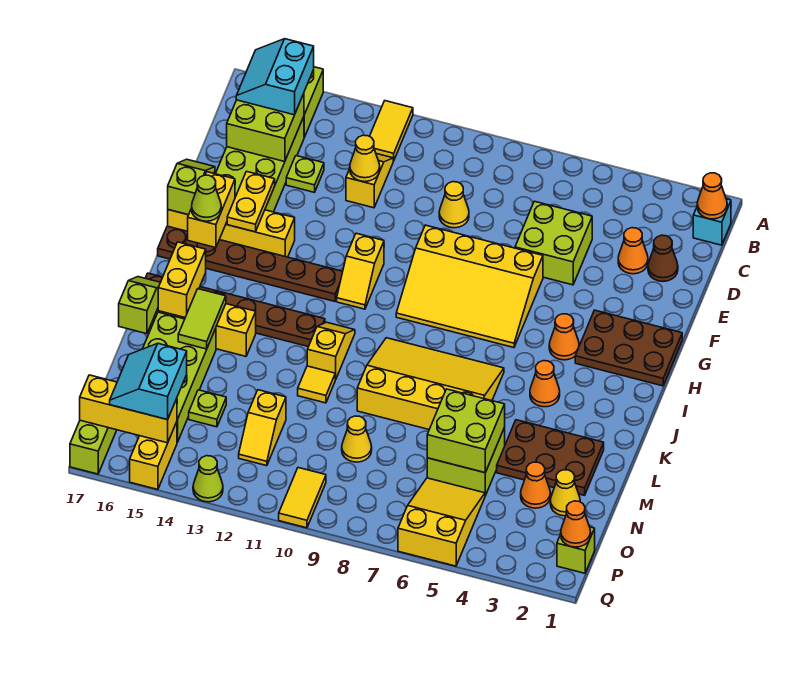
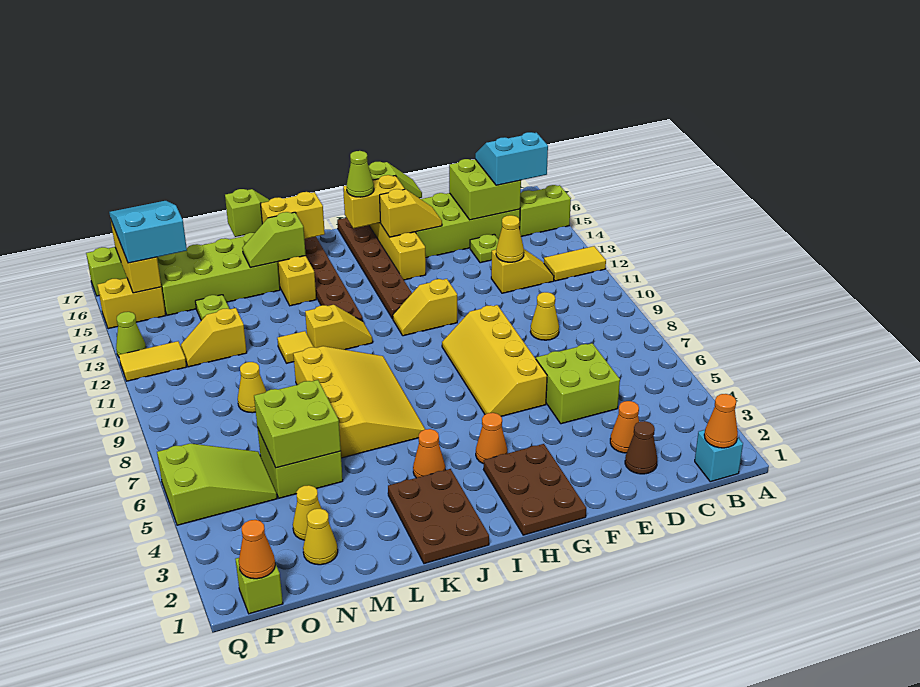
yellow slope F6:H9 level 1 top F -> yellow slope F6:G9 level 1 top F
yellow plate F15:G15 level 2 -> yellow slope F15:G15 level 2 top G
lime tile K15:L15 level 2 -> lime slope K15:L15 level 2 top K
brown plate L2:M4 level 1 -> brown plate J1:K3 level 1
orange cone N3 level 1 -> yellow cone N3 level 1
yellow slope O5:Q6 level 1 top Q -> lime slope O5:Q6 level 1 top Q
cyan slope O15:P16 level 3 top 15 -> cyan slope O15:P17 level 3 top 15
yellow tile P10:Q10 level 1 -> yellow tile P12:Q12 level 1

